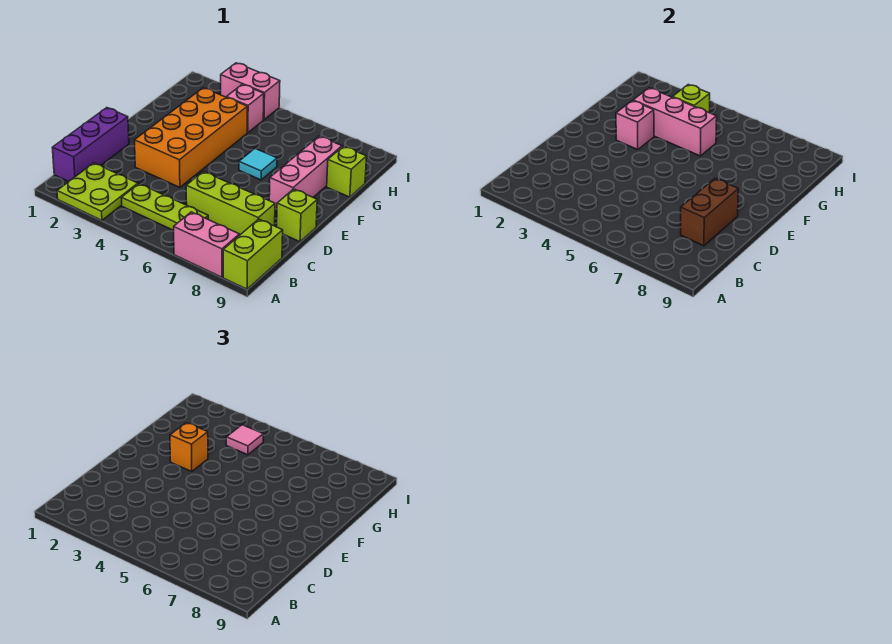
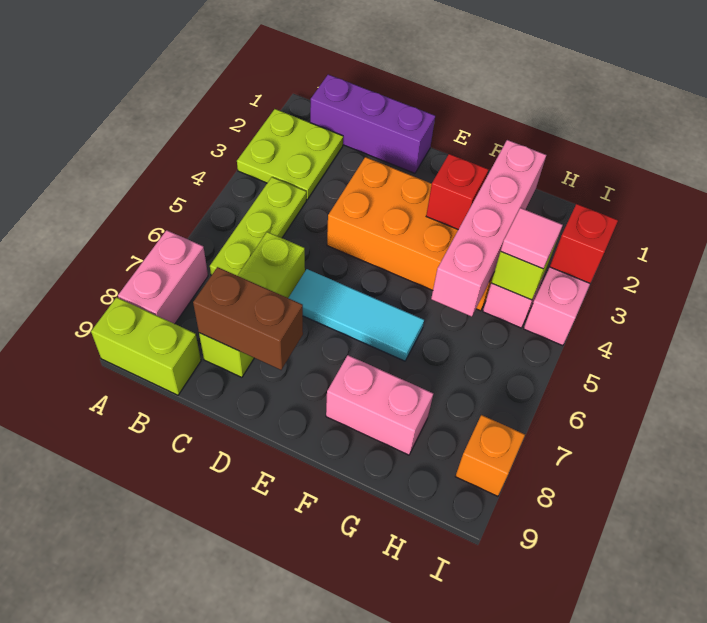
lime brick D9 level 1 -> none
pink brick E8:G8 level 1 -> pink brick F8:G8 level 1
pink brick F3 level 2 -> red brick F3 level 2
orange brick F3 level 3 -> orange brick I8 level 1
cyan tile F6 level 1 -> cyan tile D6:F6 level 1
pink brick G3:G5 level 2 -> pink brick G2:G5 level 2
lime brick G9 level 1 -> none
none -> red brick I3 level 2

